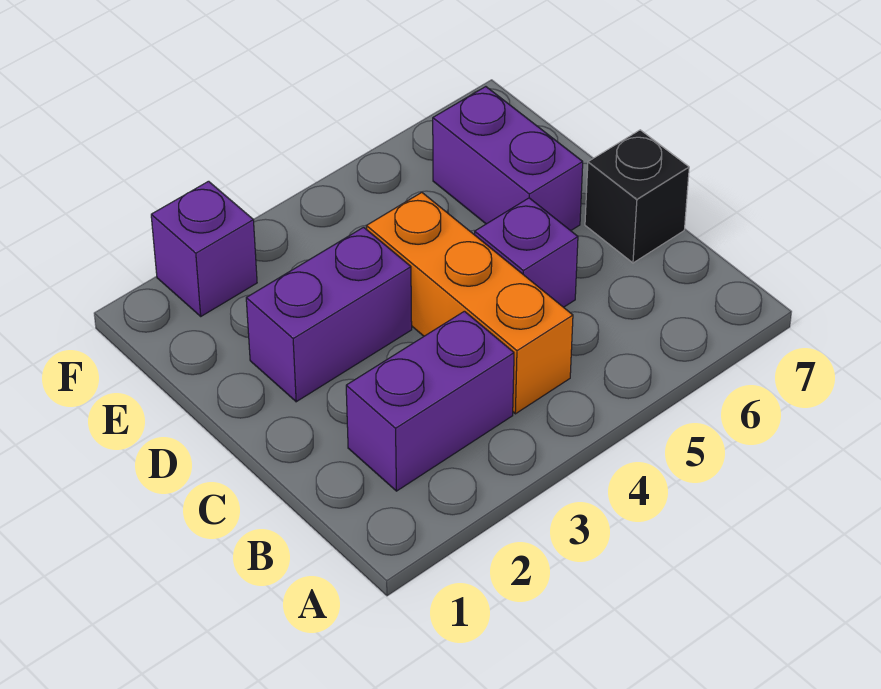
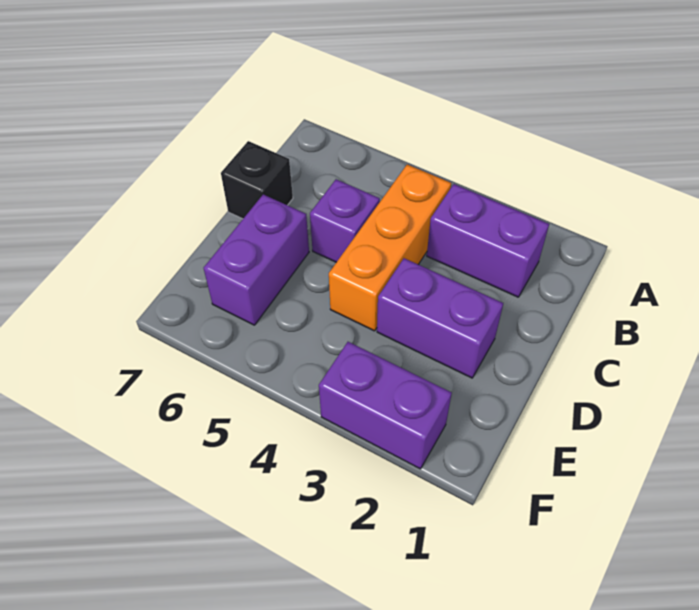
purple brick F2 level 1 -> purple brick F2:F3 level 1

